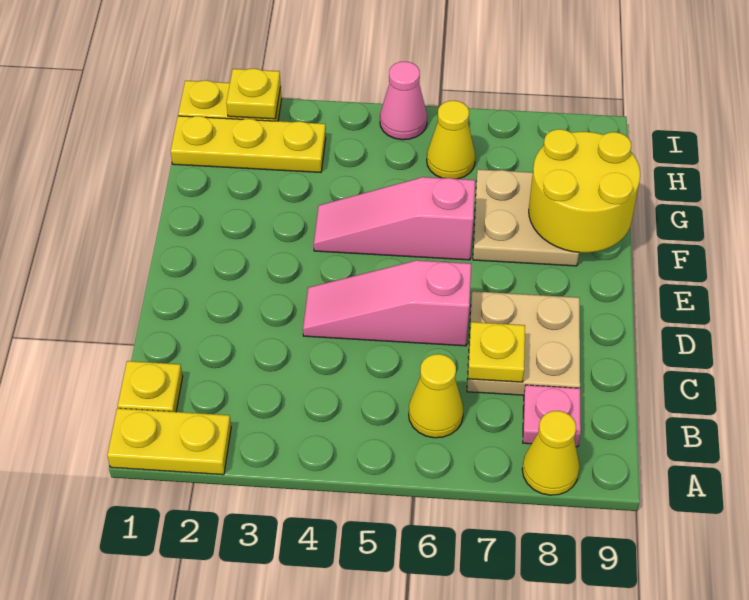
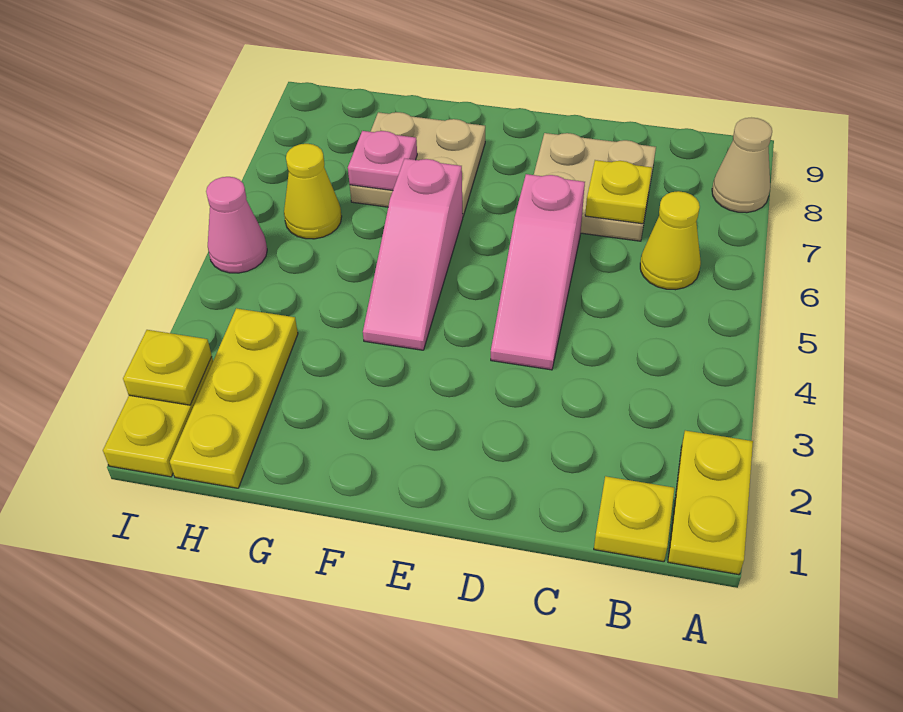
yellow cone A8 level 1 -> tan cone A8 level 1
pink plate B8 level 1 -> pink plate G7 level 2
yellow round brick F8:G9 level 2 -> none

